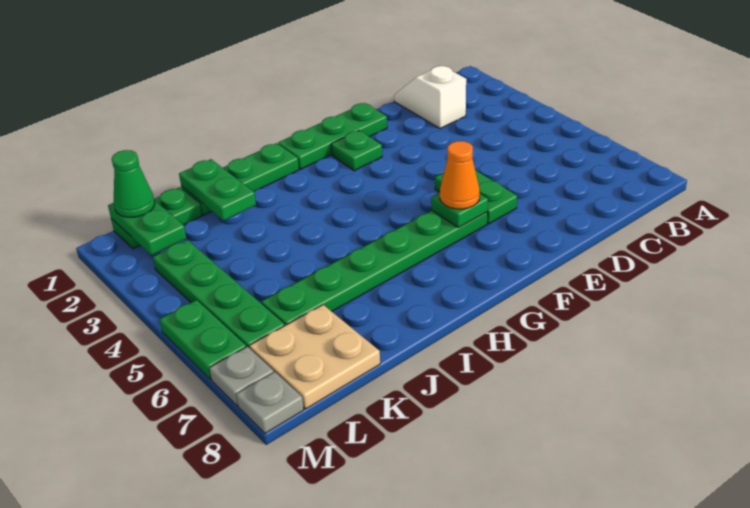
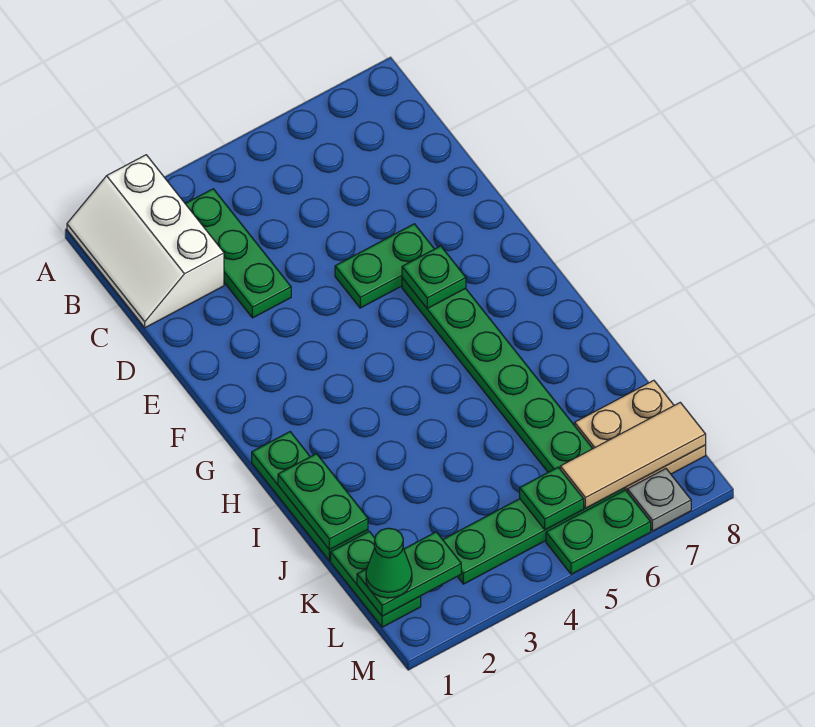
white slope C1:C2 level 1 top 2 -> white slope A1:C2 level 1 top 2
green plate E1:G1 level 1 -> green plate B3:D3 level 1
green plate F2 level 1 -> green plate L5 level 2
orange cone F6 level 3 -> none
green plate J1:J2 level 2 -> green plate I1:J1 level 2
none -> tan tile L6:L8 level 2
grey plate M8 level 1 -> none

